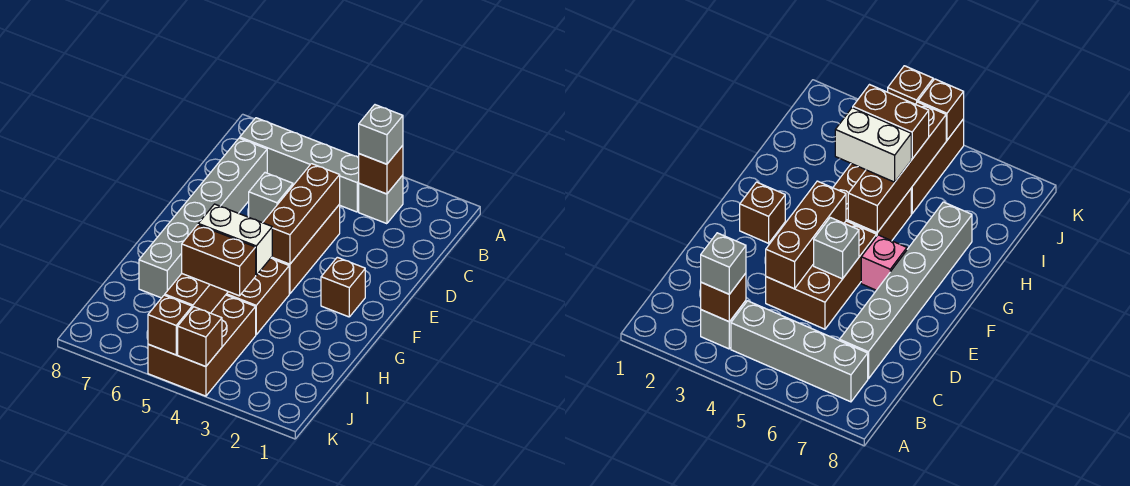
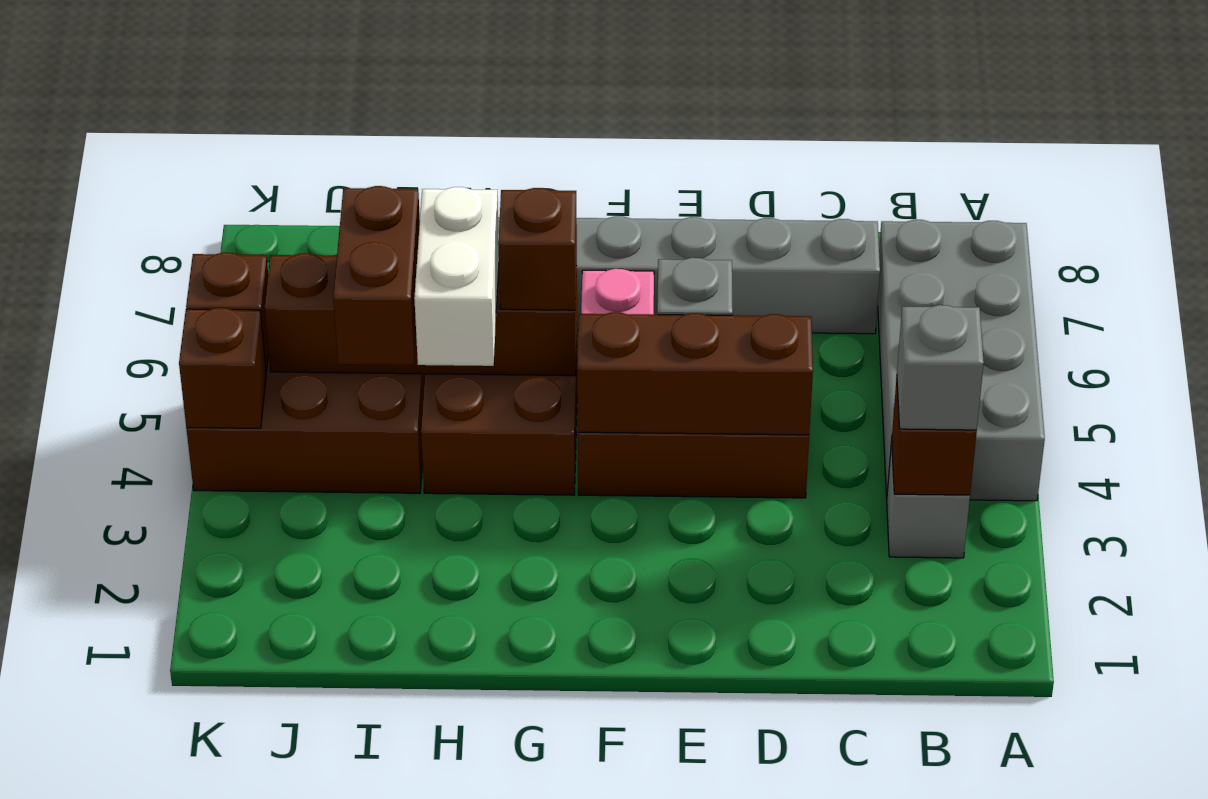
grey brick B4:B7 level 1 -> grey brick A4:B7 level 1
brown brick F2 level 1 -> brown brick G5 level 3

